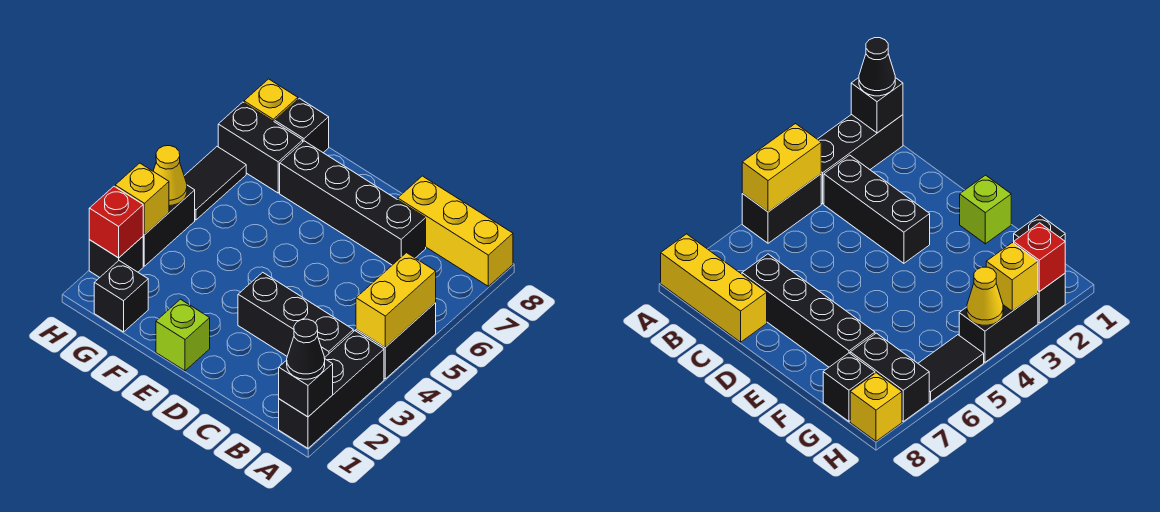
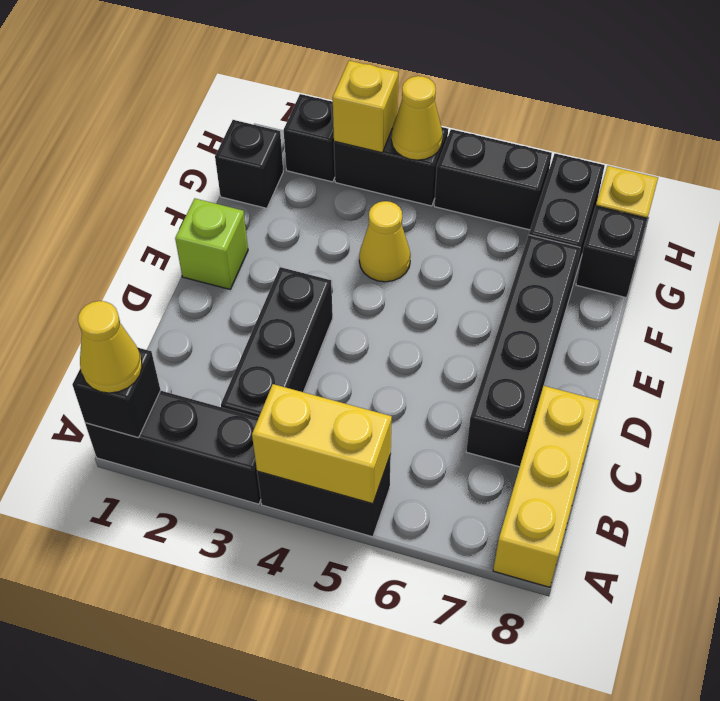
black cone A1 level 3 -> yellow cone A1 level 3
none -> yellow cone F4 level 1
red brick H2 level 2 -> none
black tile H5:H6 level 1 -> black brick H5:H6 level 1

